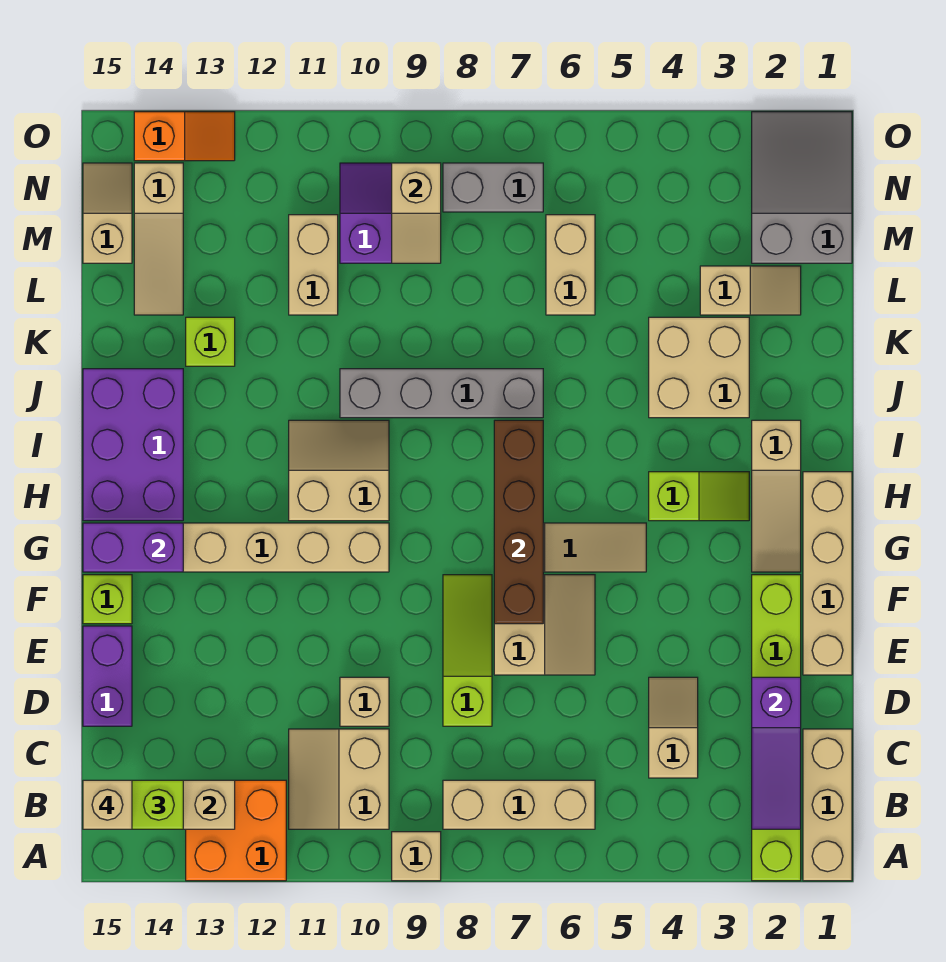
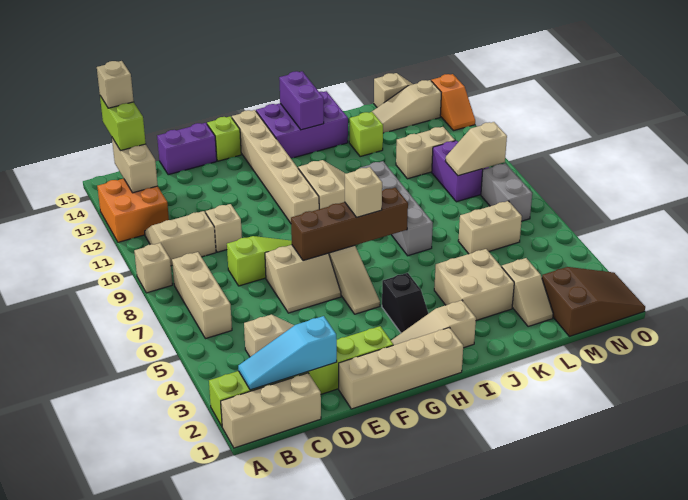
purple slope B2:D2 level 2 top D -> cyan slope B2:D2 level 2 top D
purple brick G14:G15 level 2 -> purple brick I14:I15 level 2
lime slope H3:H4 level 1 top 4 -> black slope H3:H4 level 1 top 4
none -> tan brick H7 level 3
grey slope M1:O2 level 1 top M -> brown slope M1:O2 level 1 top M

